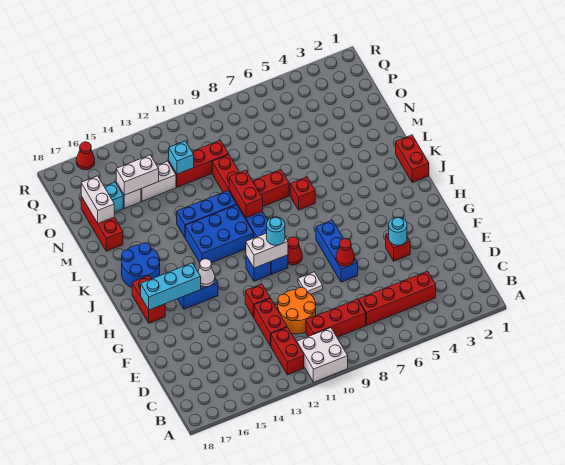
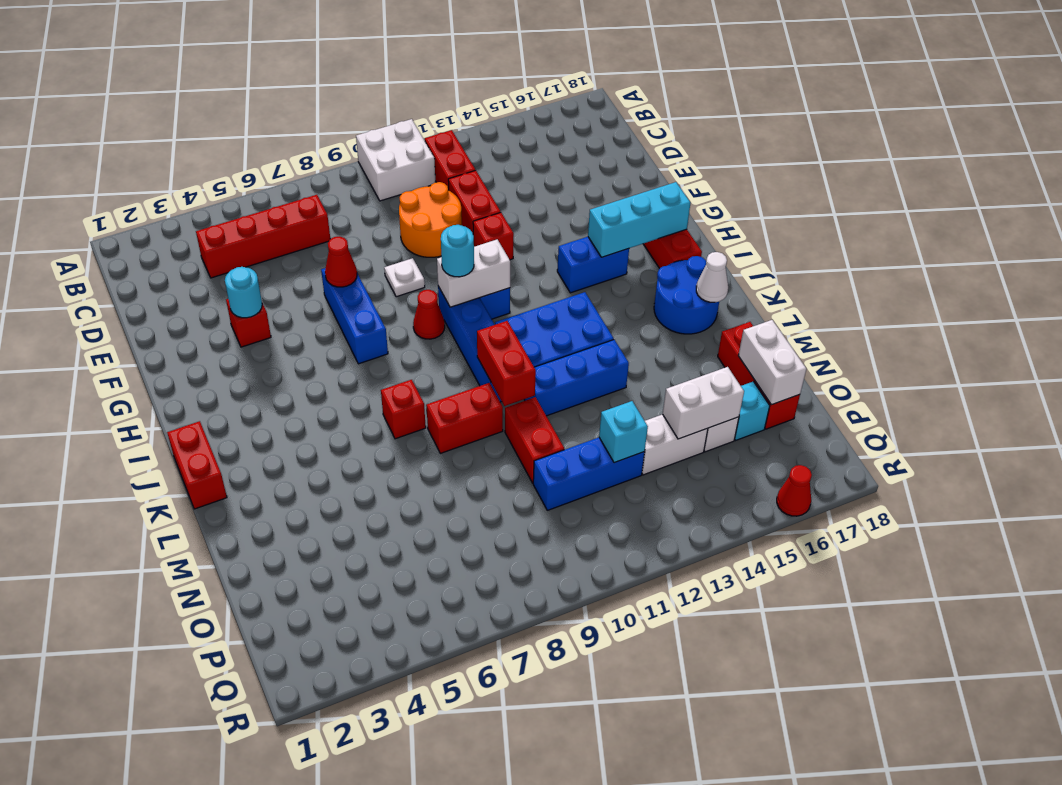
red brick C8:C10 level 1 -> none
white cone H14 level 2 -> white cone K17 level 2
red brick O10:O12 level 1 -> blue brick O10:O12 level 1

